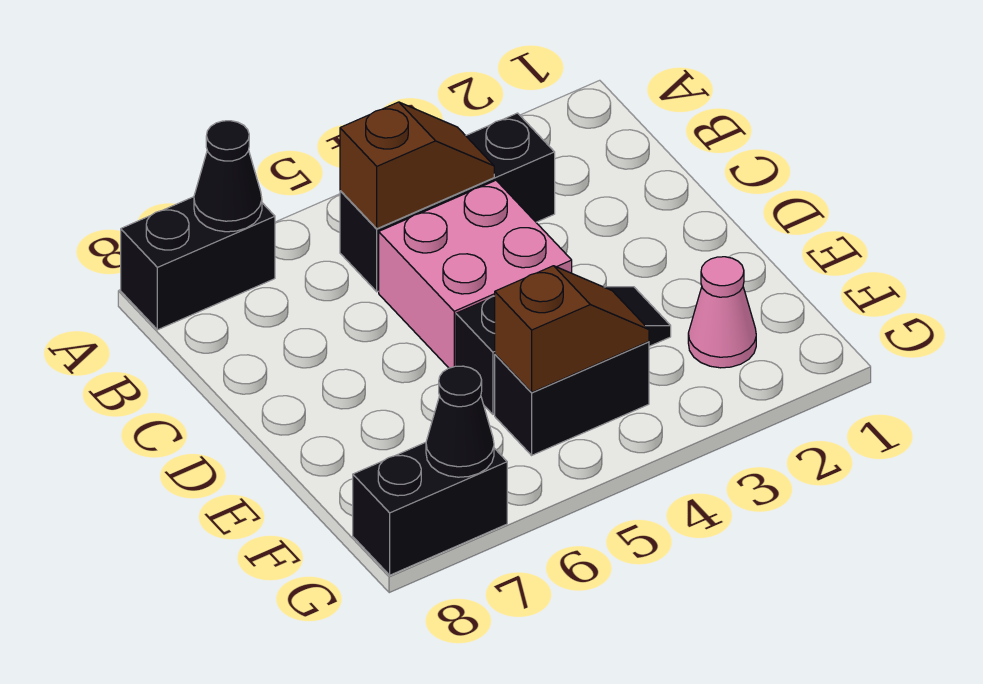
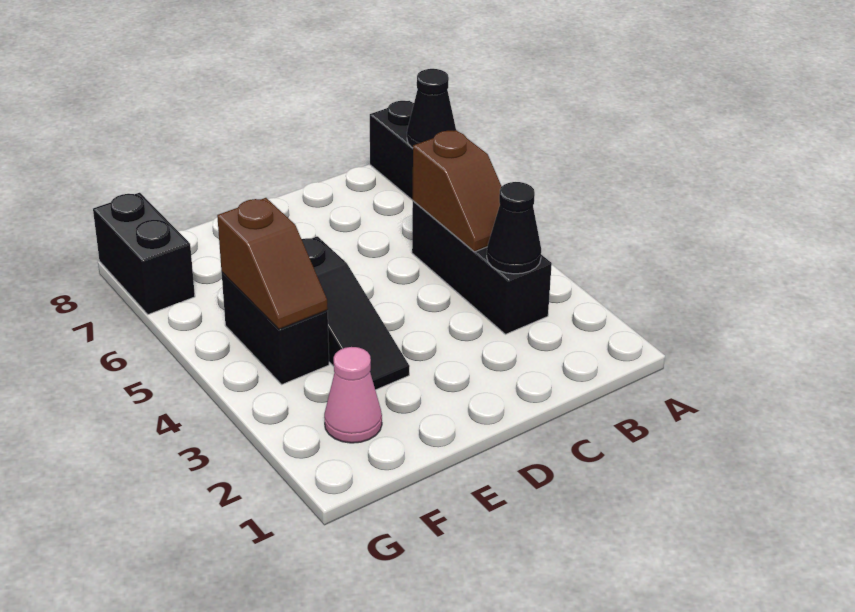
pink brick C4:D5 level 1 -> none
black cone G7 level 2 -> black cone B3 level 2

